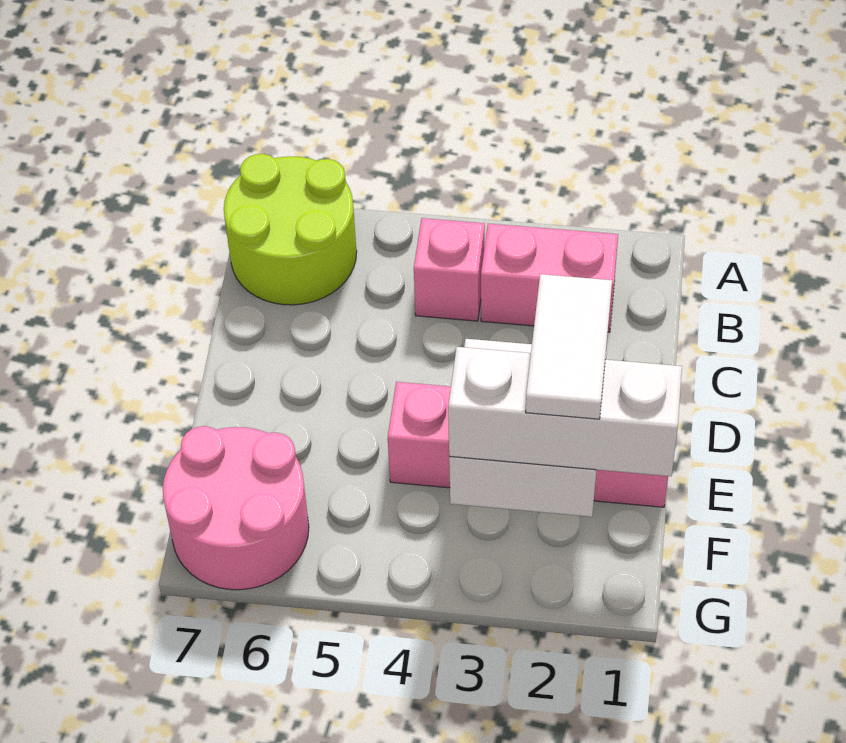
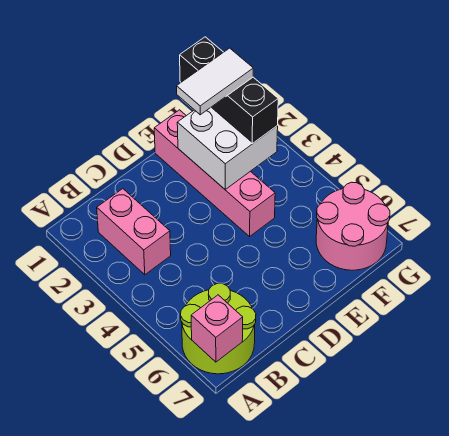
pink brick B4 level 1 -> pink brick A7 level 2
white brick F1:F3 level 3 -> black brick F1:F3 level 3

